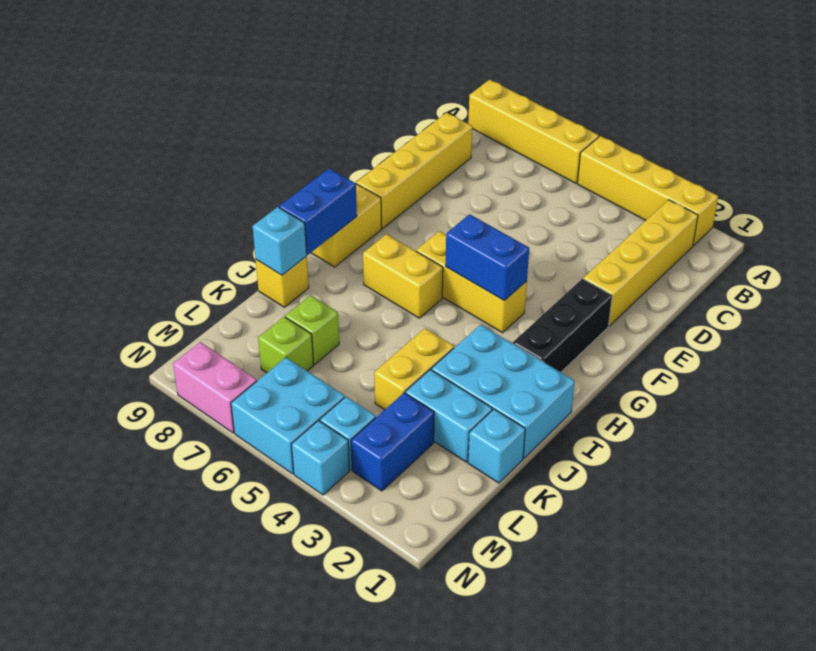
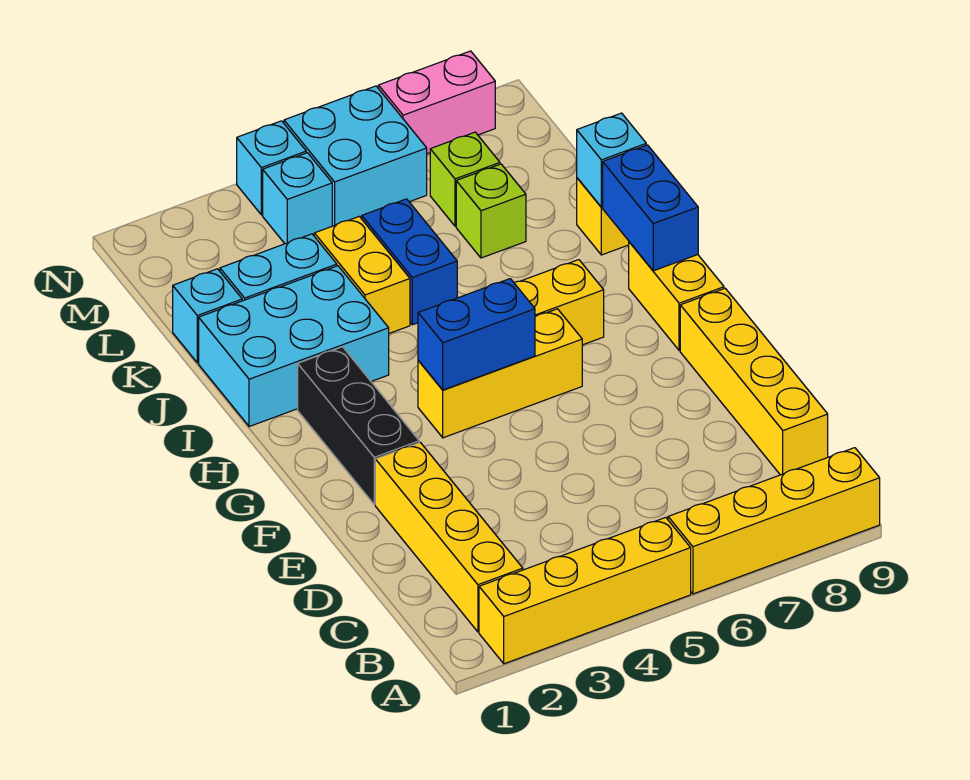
blue brick L3:M3 level 1 -> blue brick J5:K5 level 1

